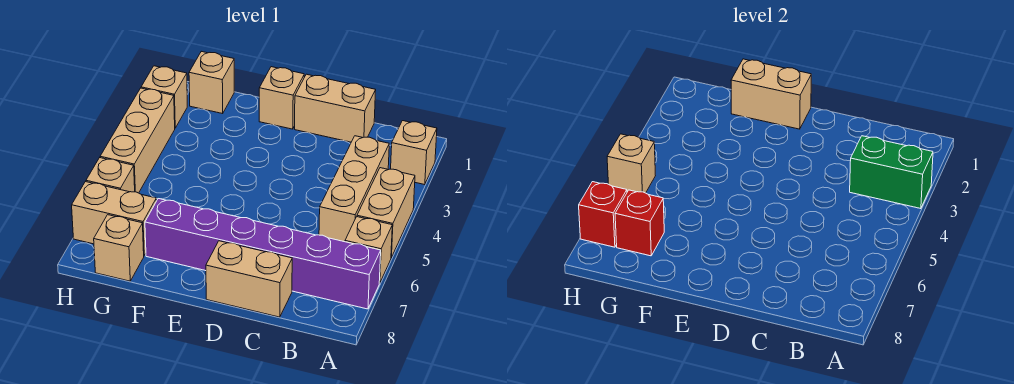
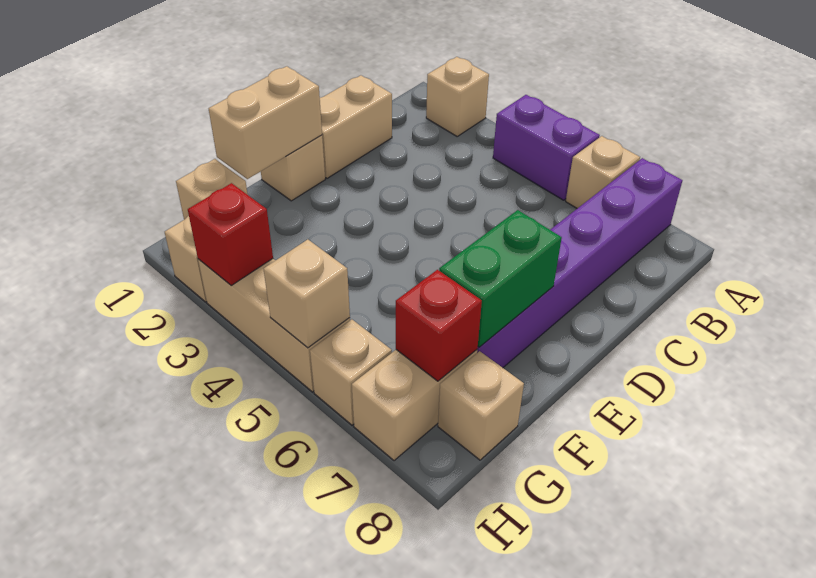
green brick A3:B3 level 2 -> green brick E7:F7 level 2
tan brick A4:A5 level 1 -> purple brick A4:A5 level 1
tan brick B3:B5 level 1 -> none
tan brick C8:D8 level 1 -> none
red brick H7 level 2 -> red brick H3 level 2

